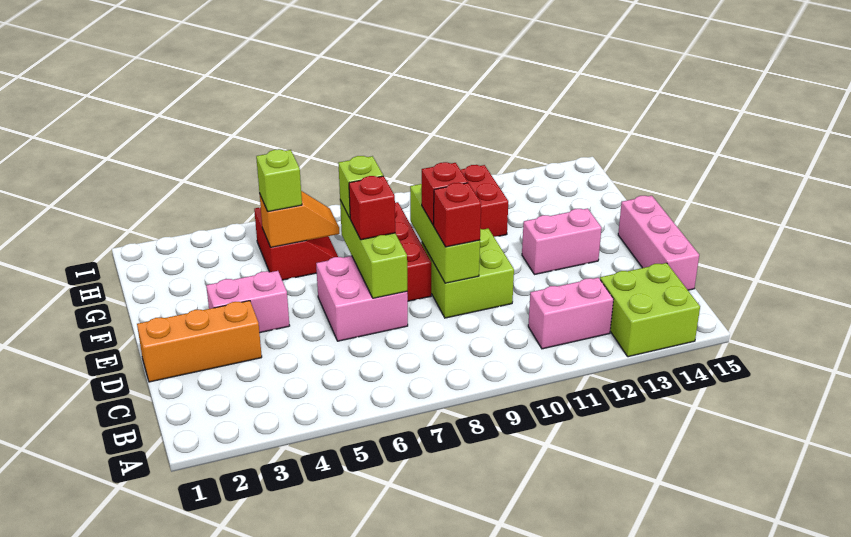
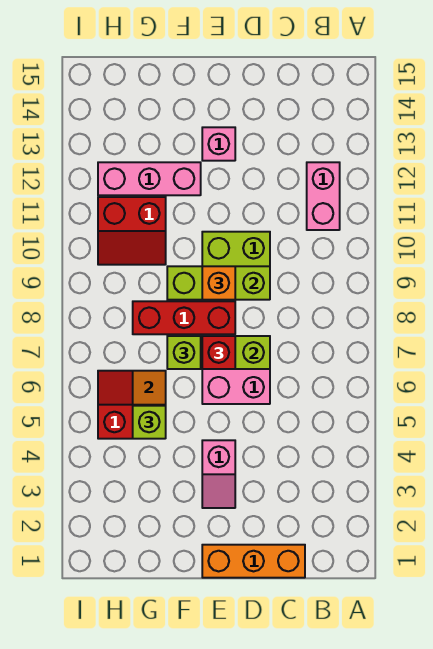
lime brick A13:B14 level 1 -> none
pink brick C15:E15 level 1 -> pink brick F12:H12 level 1
orange brick D1:D3 level 1 -> orange brick C1:E1 level 1
red brick D9 level 3 -> none
pink brick E3:E4 level 1 -> pink slope E3:E4 level 1 top 4
red brick E9 level 3 -> orange brick E9 level 3
pink brick E12:E13 level 1 -> pink brick E13 level 1

